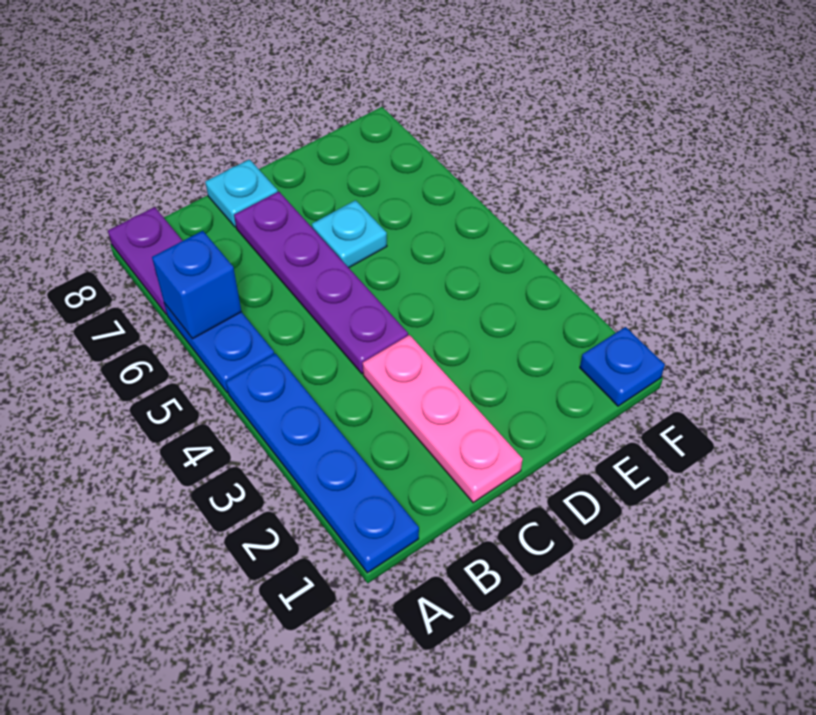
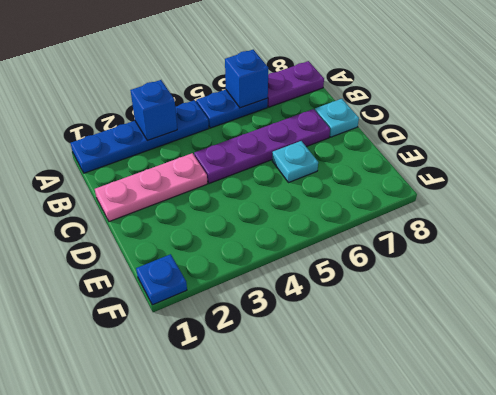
none -> blue brick A3 level 2

